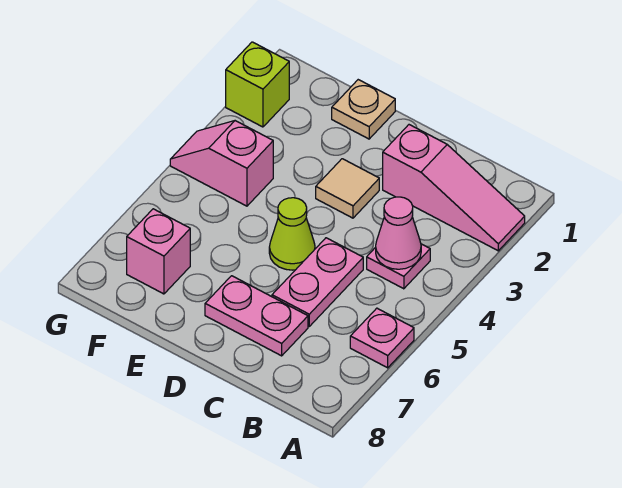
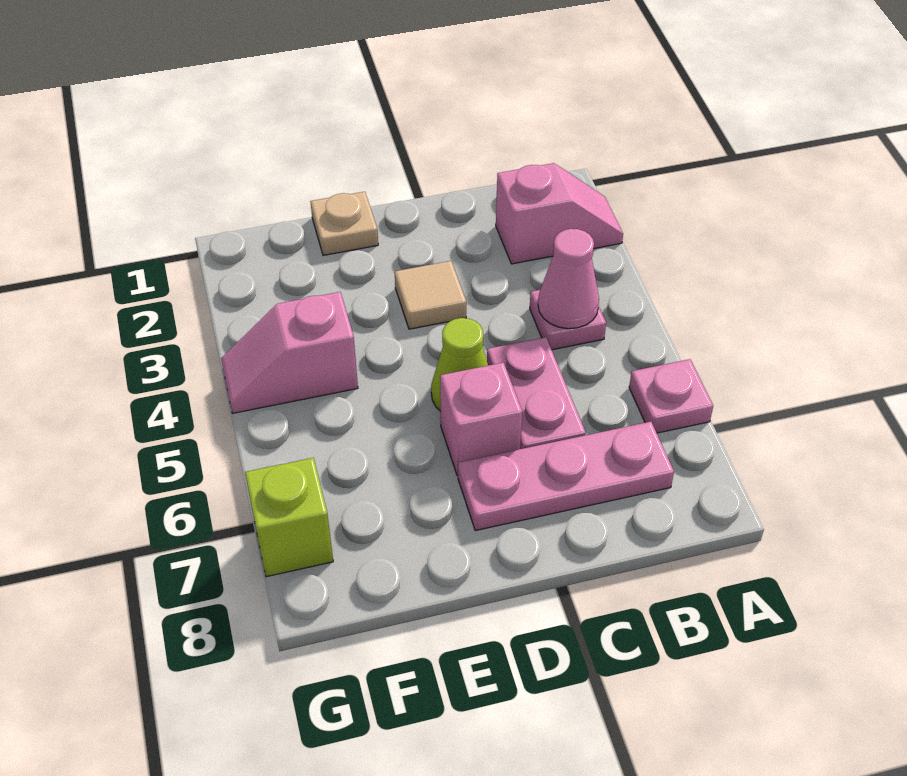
pink slope A2:C2 level 1 top C -> pink slope A2:B2 level 1 top B
pink plate C7:D7 level 1 -> pink plate B7:D7 level 1
pink brick F7 level 1 -> pink brick D6 level 1
lime brick G2 level 1 -> lime brick G7 level 1

